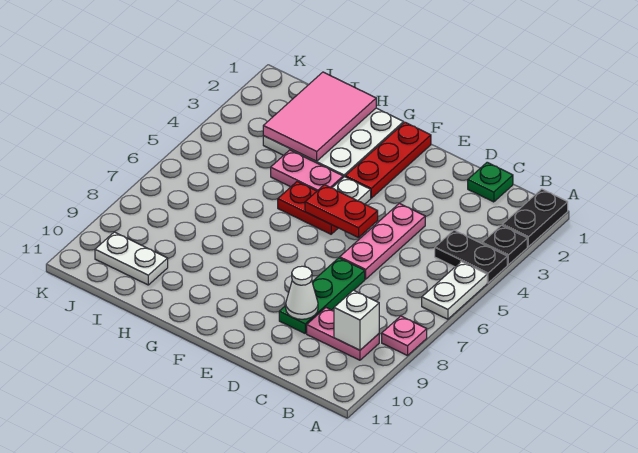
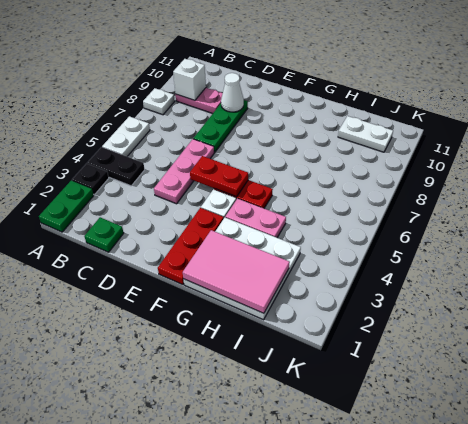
black plate A1:A2 level 1 -> green plate A1:A2 level 1
pink plate A8 level 1 -> white plate A8 level 1
pink tile H1:I3 level 2 -> pink tile G1:I2 level 2

